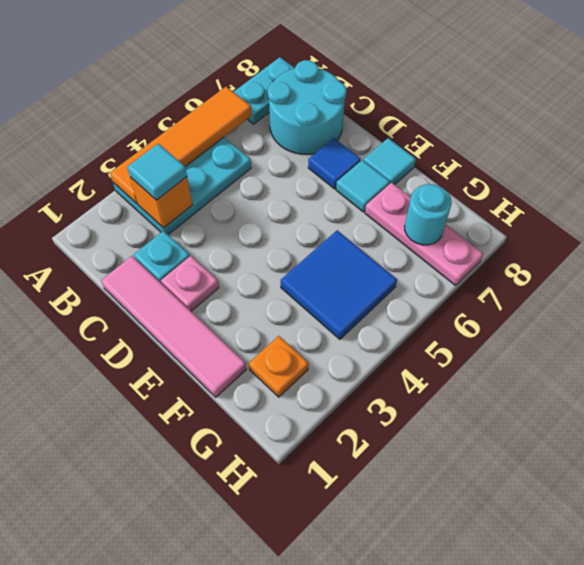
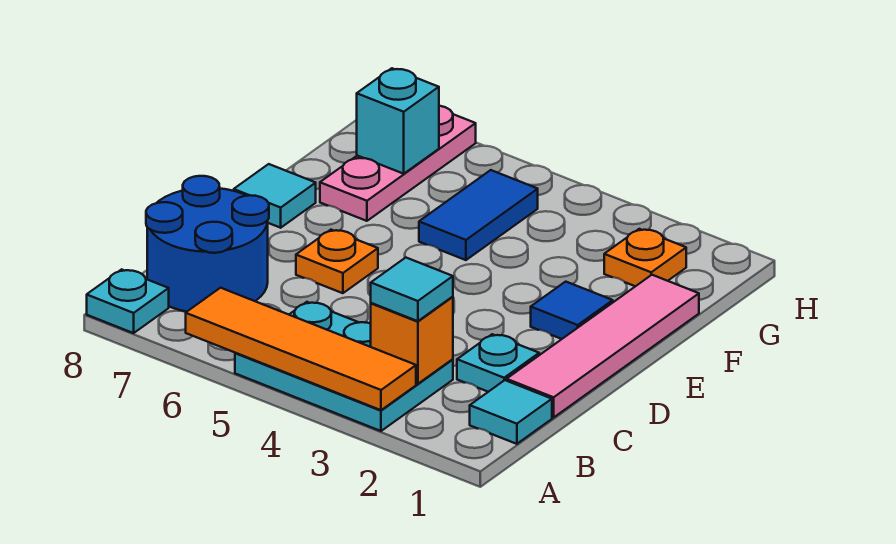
cyan plate A7:A8 level 1 -> cyan plate A8 level 1
cyan round brick B7:C8 level 1 -> blue round brick B7:C8 level 1
pink plate D2 level 1 -> none
none -> orange plate D6 level 1
blue tile D7 level 1 -> blue tile E2 level 1
cyan tile E7 level 1 -> cyan tile B1 level 1
blue tile F4:G5 level 1 -> blue tile F5:G5 level 1
cyan round brick G7 level 2 -> cyan brick G7 level 2

